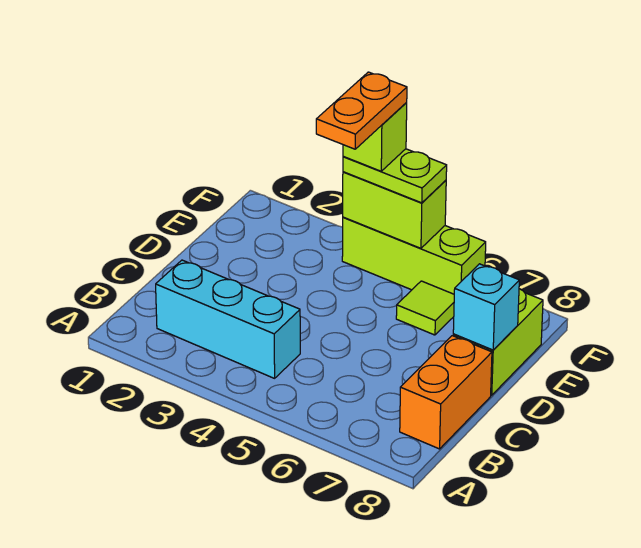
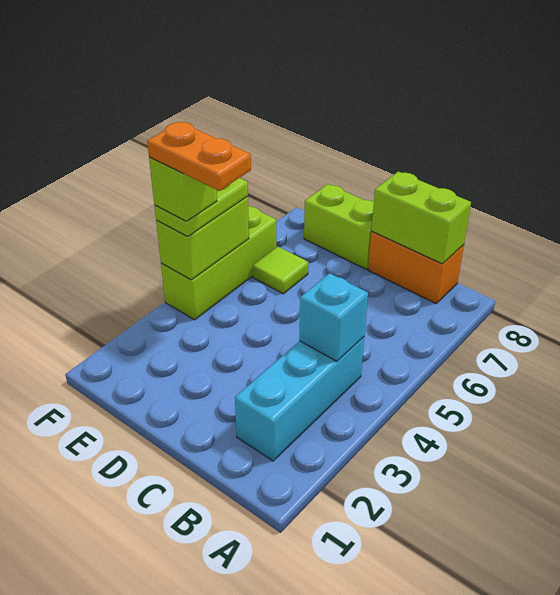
none -> lime brick B8:C8 level 2
cyan brick D8 level 2 -> cyan brick B4 level 2

